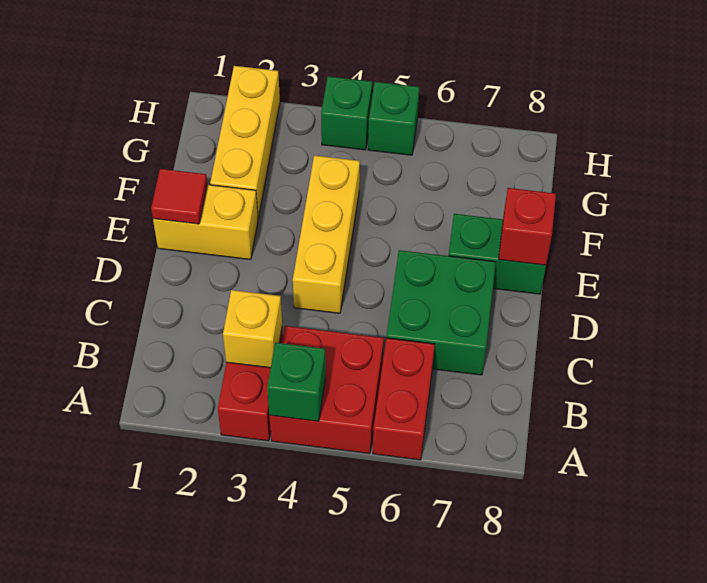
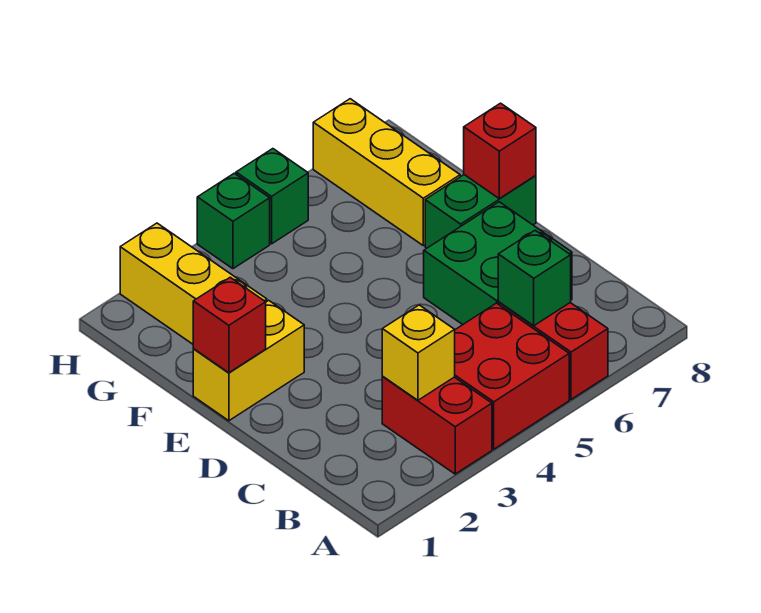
green brick A4 level 2 -> green brick B6 level 2
yellow brick D4:F4 level 1 -> yellow brick F7:H7 level 1
red tile E1 level 2 -> red brick E1 level 2

